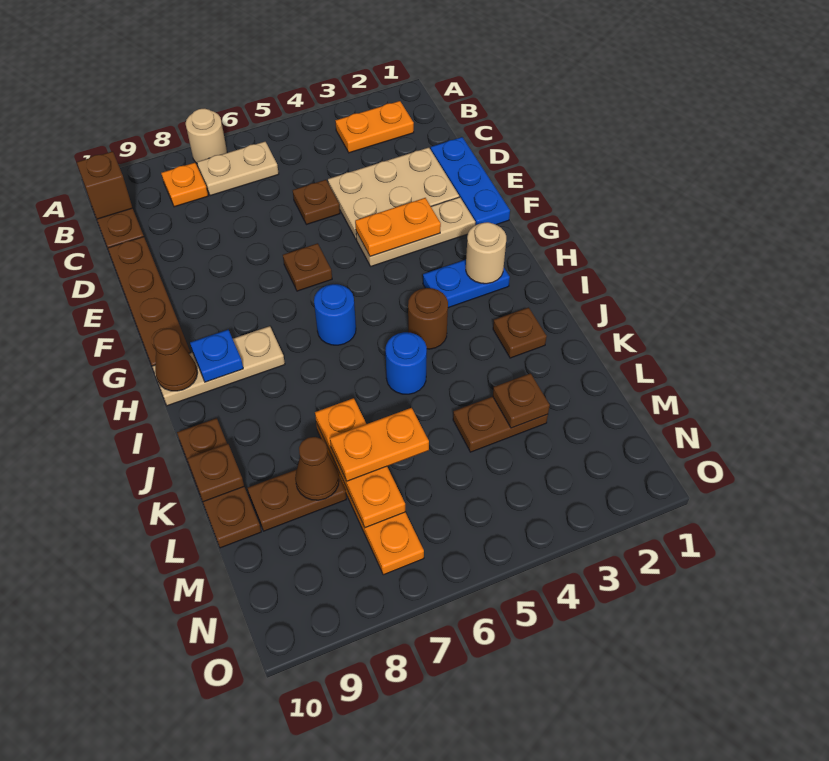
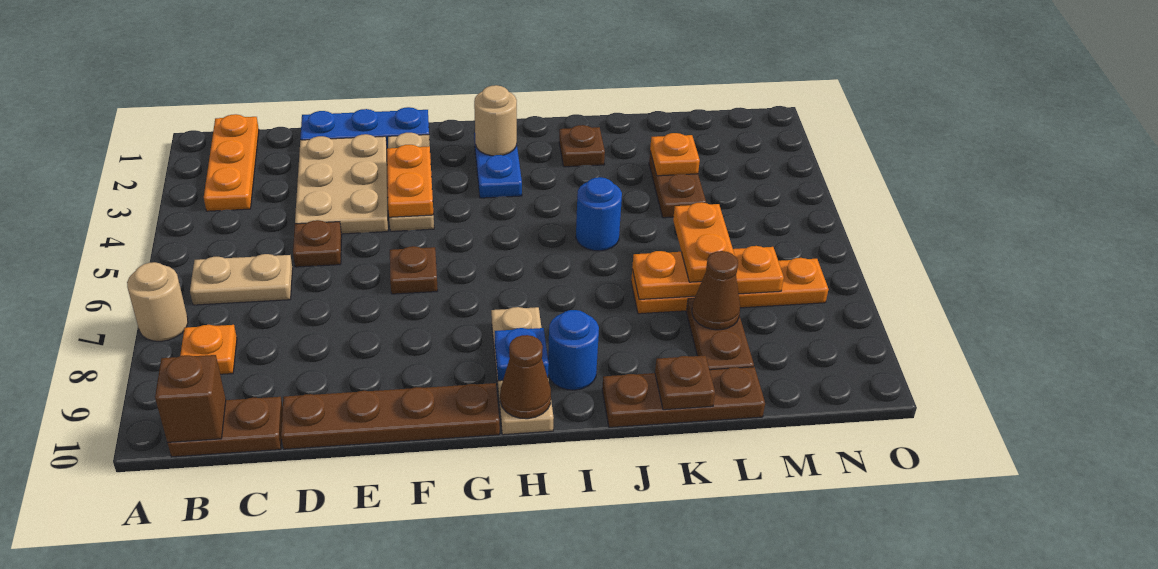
orange plate B2:B3 level 1 -> orange plate B1:B3 level 1
tan plate B6:B7 level 1 -> tan plate B6:C6 level 1
blue round brick H6 level 1 -> blue round brick I9 level 1
brown round brick I4 level 1 -> none
brown plate L3 level 2 -> orange plate L3 level 2

